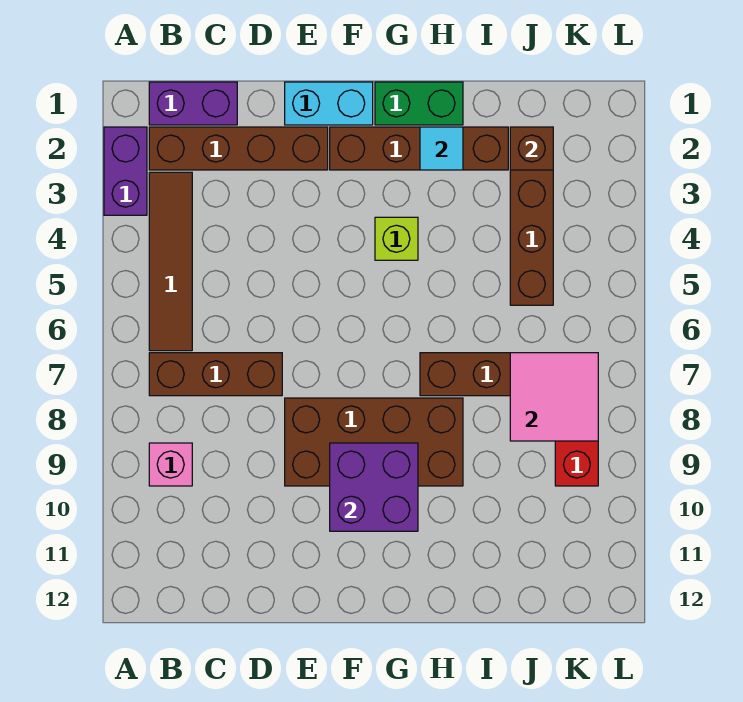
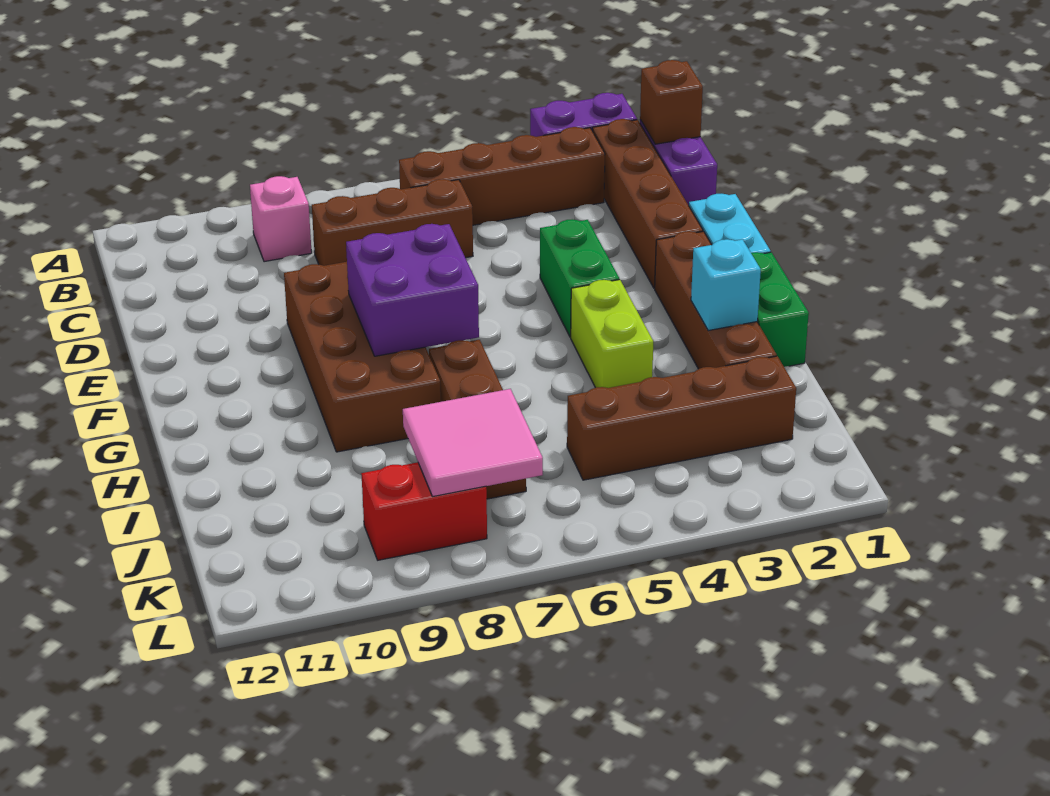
brown tile B3:B6 level 1 -> brown brick B3:B6 level 1
brown brick B7:D7 level 1 -> brown brick C6:C8 level 1
none -> green brick E4:F4 level 1
purple brick F9:G10 level 2 -> purple brick F7:G8 level 2
lime brick G4 level 1 -> lime brick G4:H4 level 1
cyan tile H2 level 2 -> cyan brick H2 level 2
brown brick J2 level 2 -> brown brick B1 level 2

